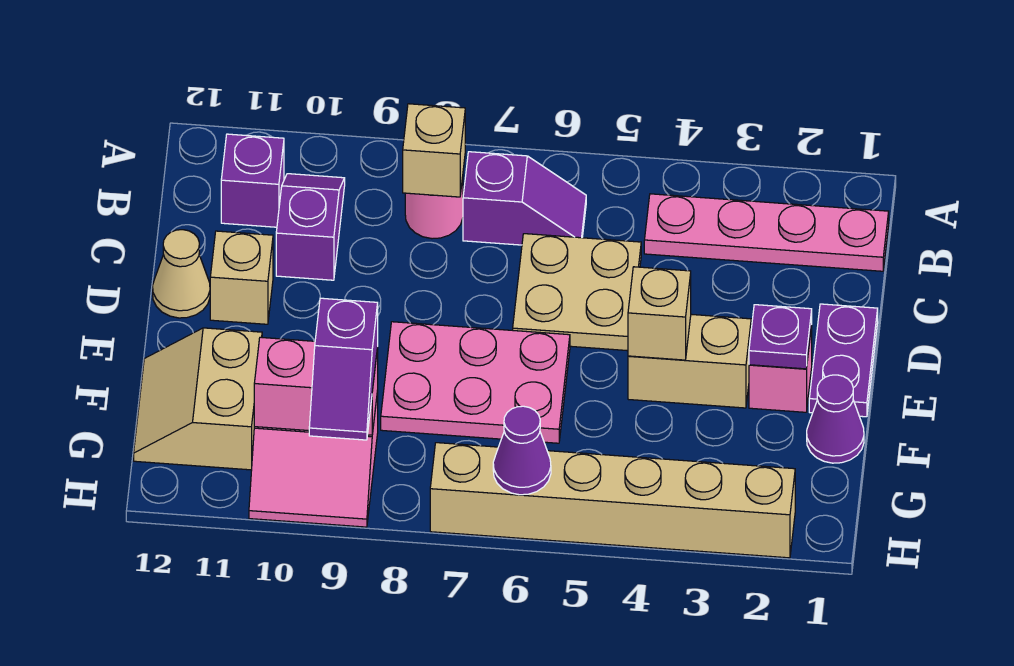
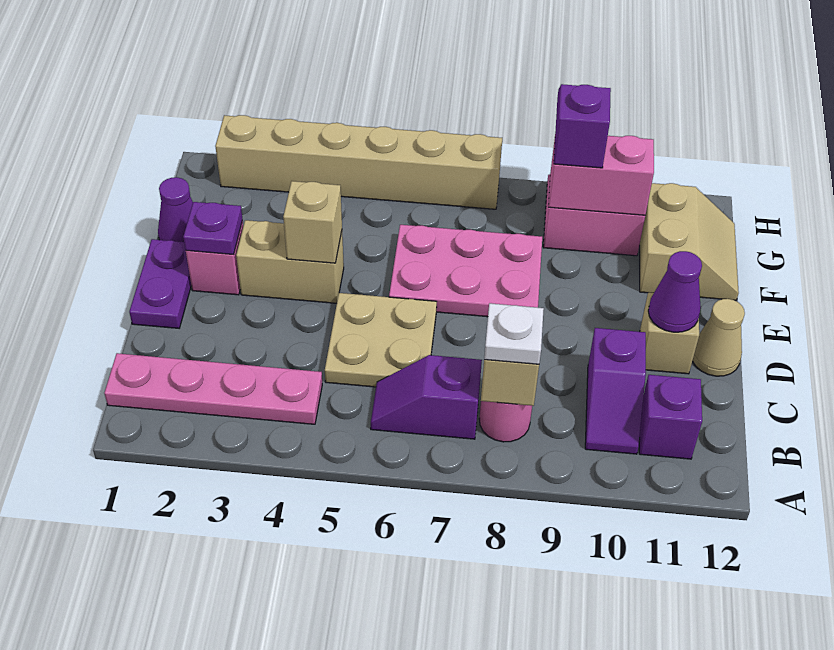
none -> white plate B8 level 3
purple cone H6 level 2 -> purple cone D11 level 2

